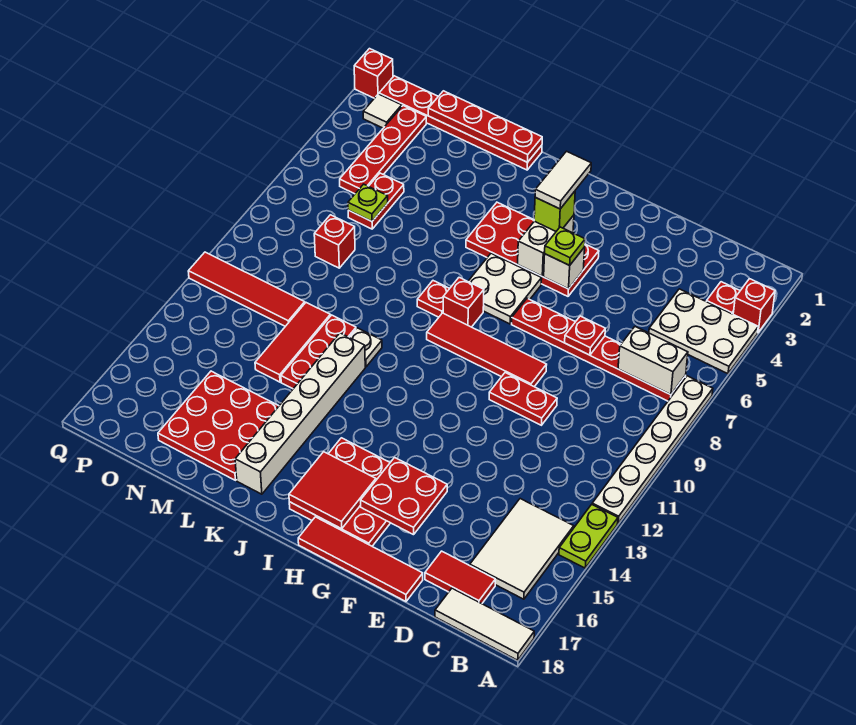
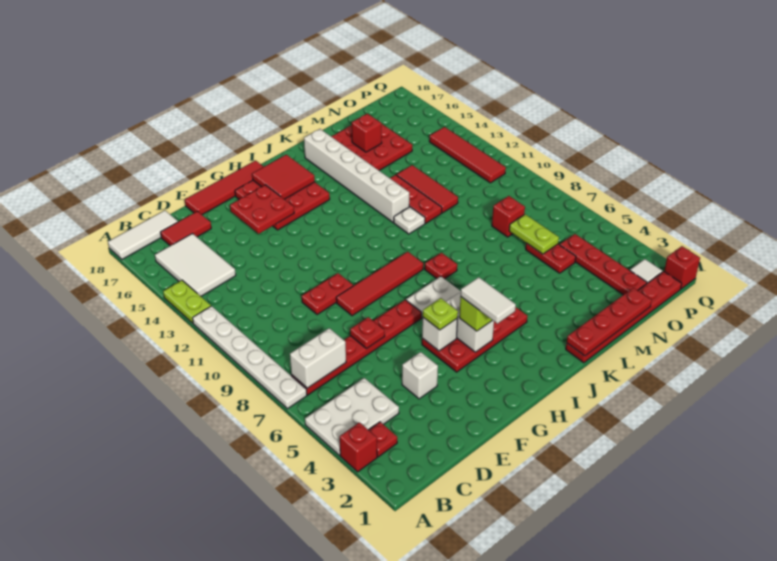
none -> white brick E4 level 1
red brick I8 level 1 -> red brick M16 level 2
lime plate N6 level 2 -> lime plate N6:N7 level 2
red tile N11:Q11 level 1 -> red tile P11:P14 level 1

